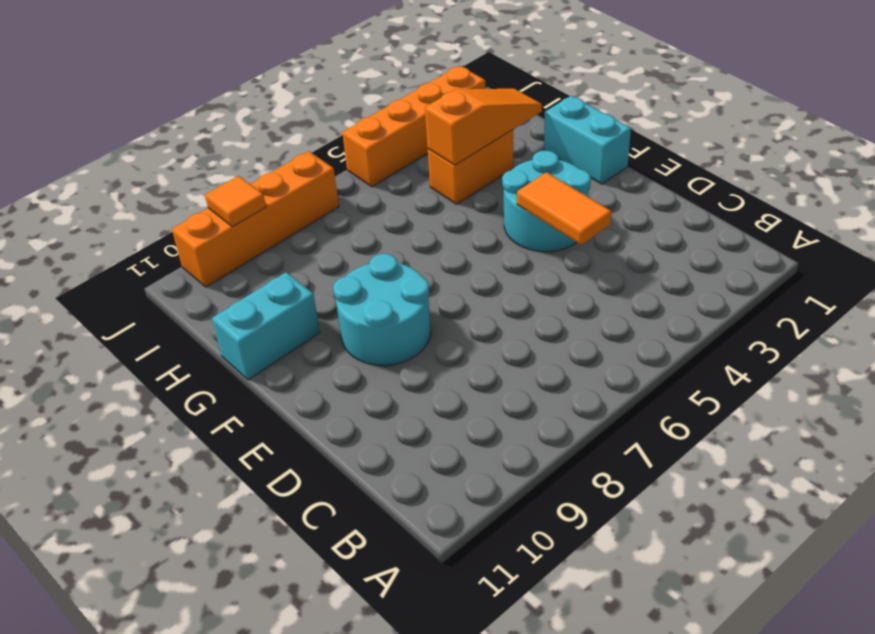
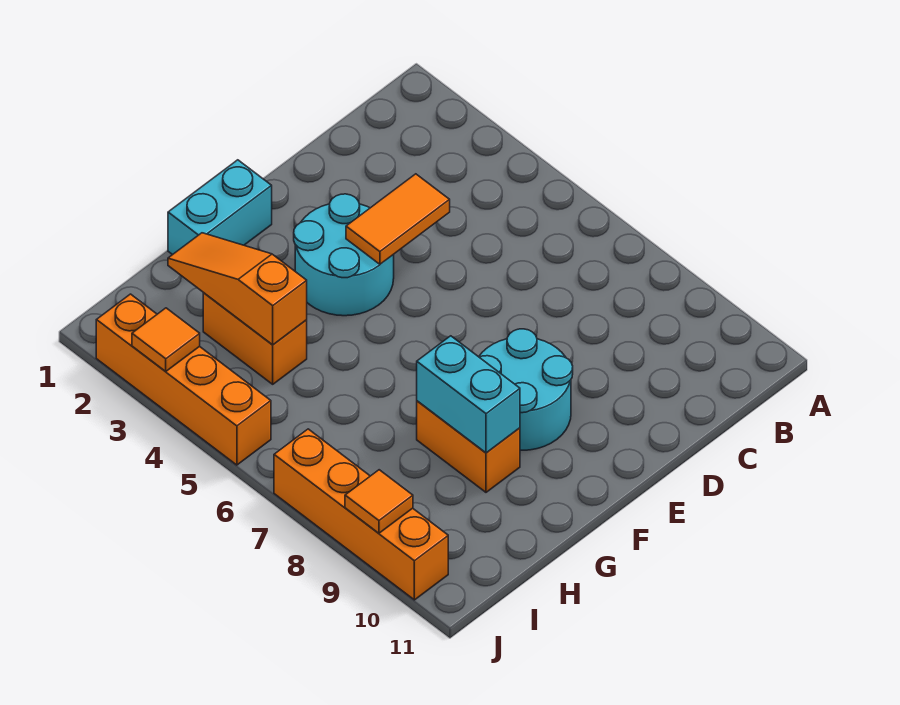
none -> orange brick G8:G9 level 1
cyan brick G10:G11 level 1 -> cyan brick G8:G9 level 2
none -> orange tile J3 level 2

